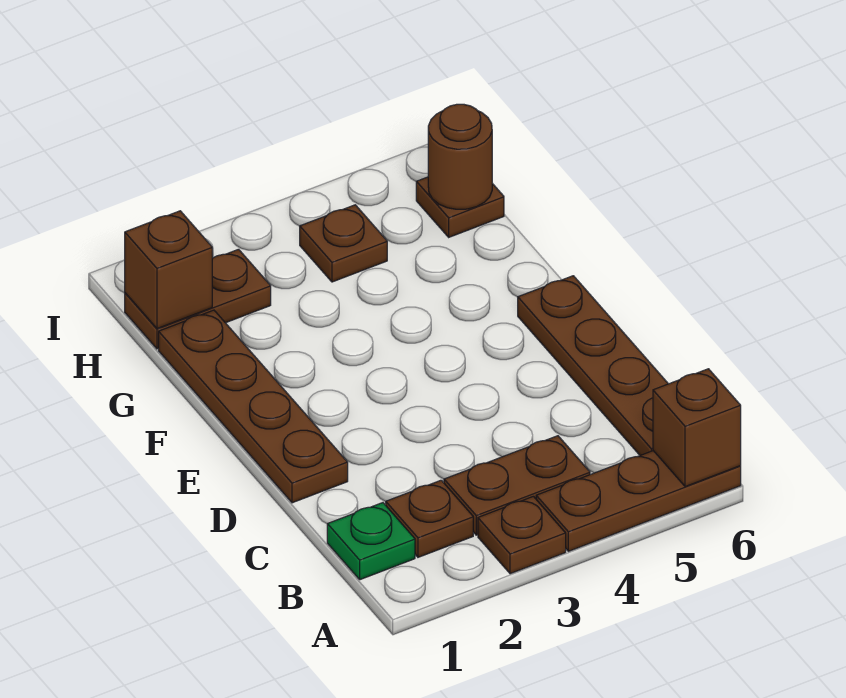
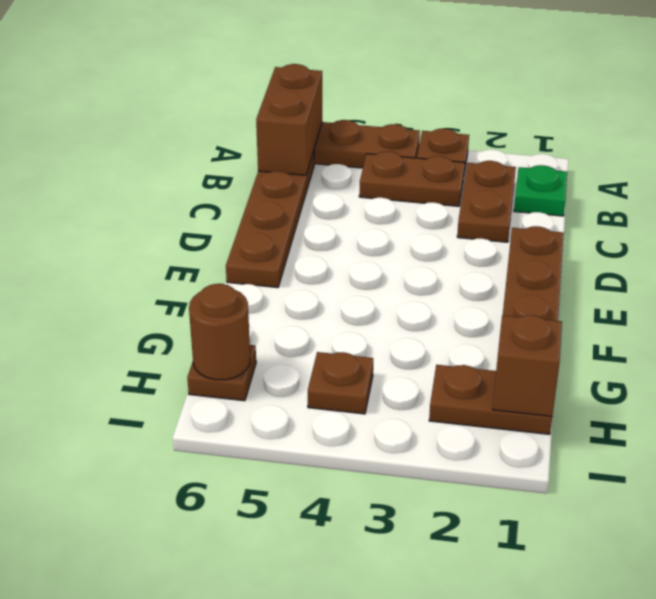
brown brick A6 level 2 -> brown brick A6:B6 level 2
brown plate B2 level 1 -> brown plate B2:C2 level 1

